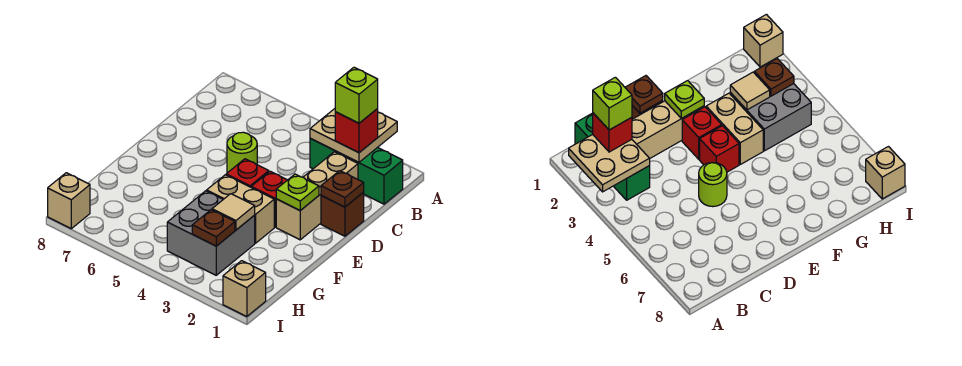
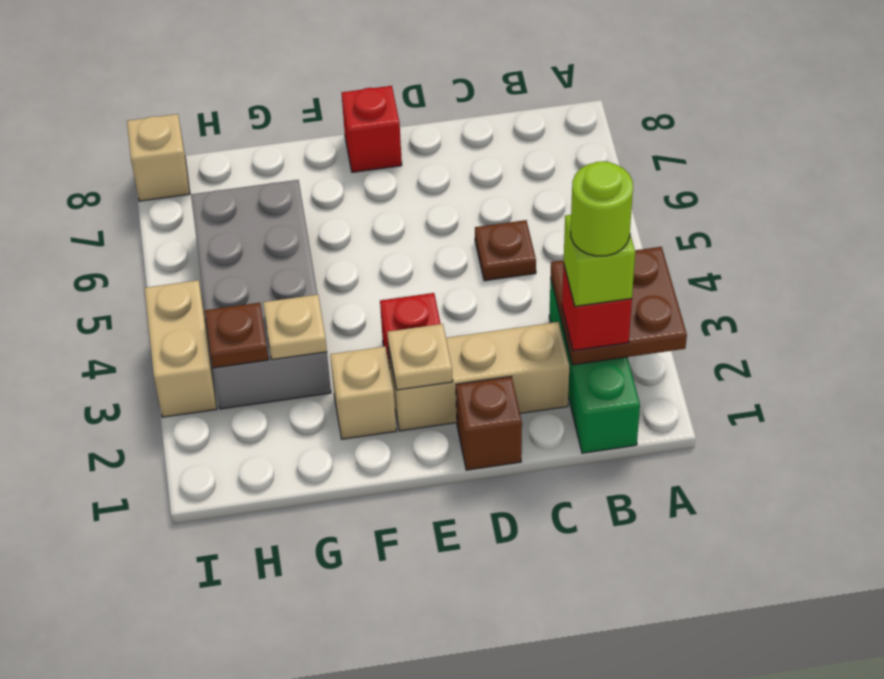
tan plate A2:B3 level 2 -> brown plate A2:B3 level 2
brown plate D1 level 2 -> brown plate C5 level 1
lime round brick D5 level 1 -> lime round brick B2 level 5
lime plate E2 level 2 -> tan plate E2 level 2
red brick E4 level 1 -> red brick E8 level 1
tan brick F3:F4 level 1 -> tan brick I3:I4 level 1
grey brick G3:H4 level 1 -> grey brick G3:H6 level 1
tan tile G3 level 2 -> tan plate G3 level 2
tan brick I1 level 1 -> tan brick F2 level 1

